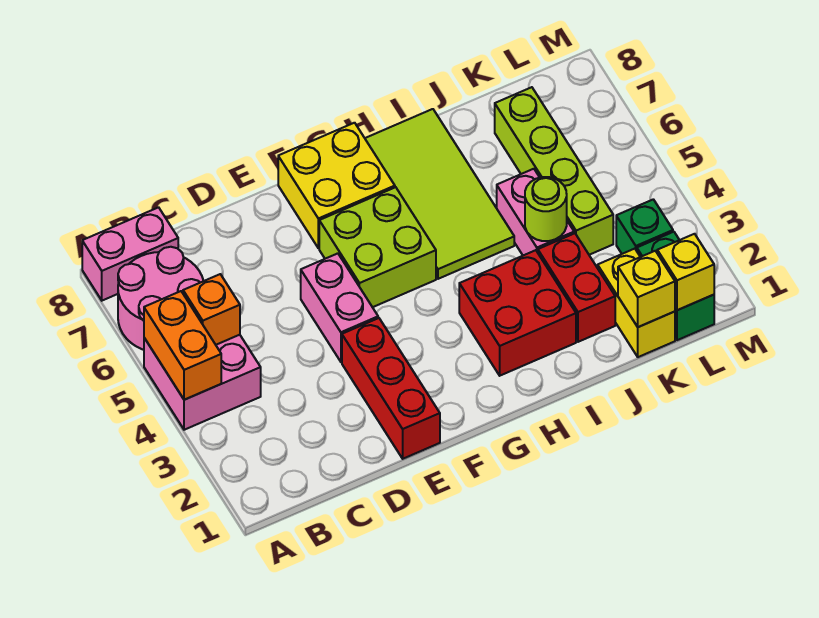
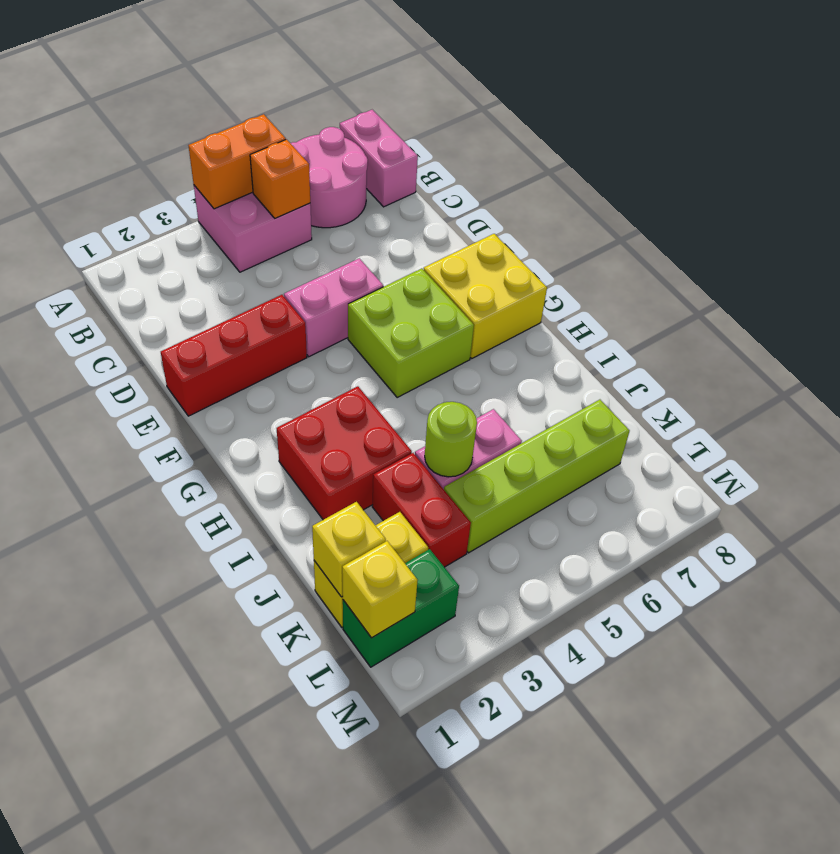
lime tile H5:I8 level 1 -> none
red brick J2:J3 level 1 -> red brick J3:K3 level 1
green brick L3 level 1 -> none

